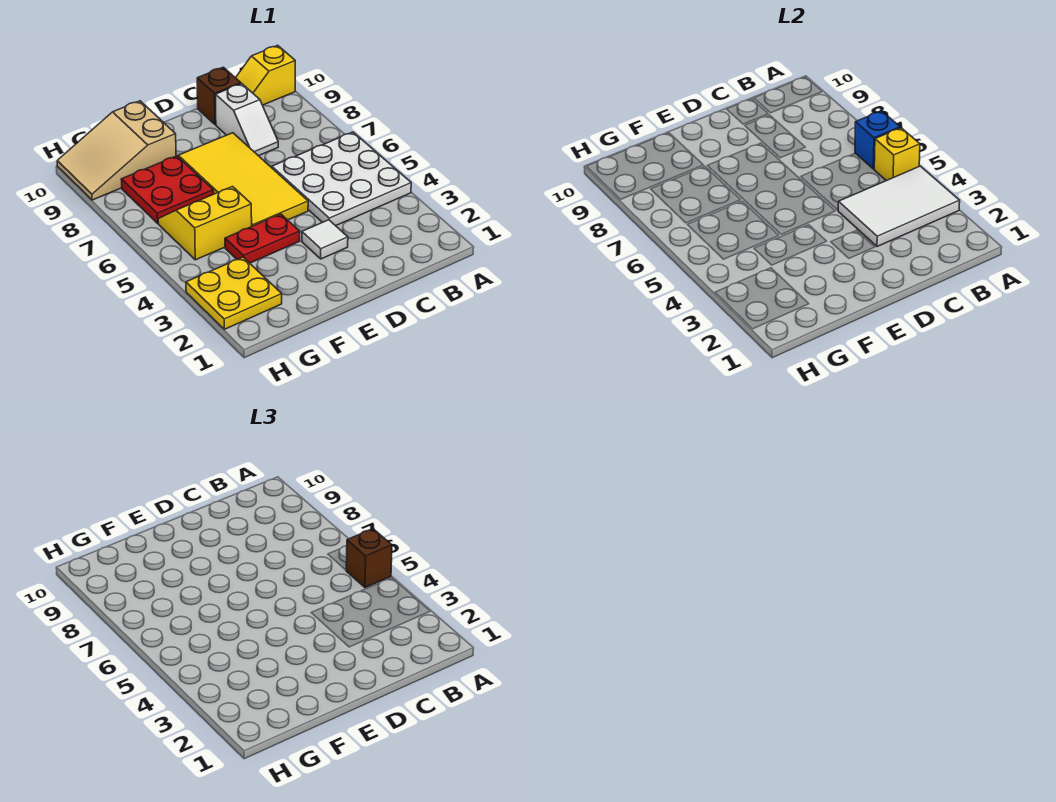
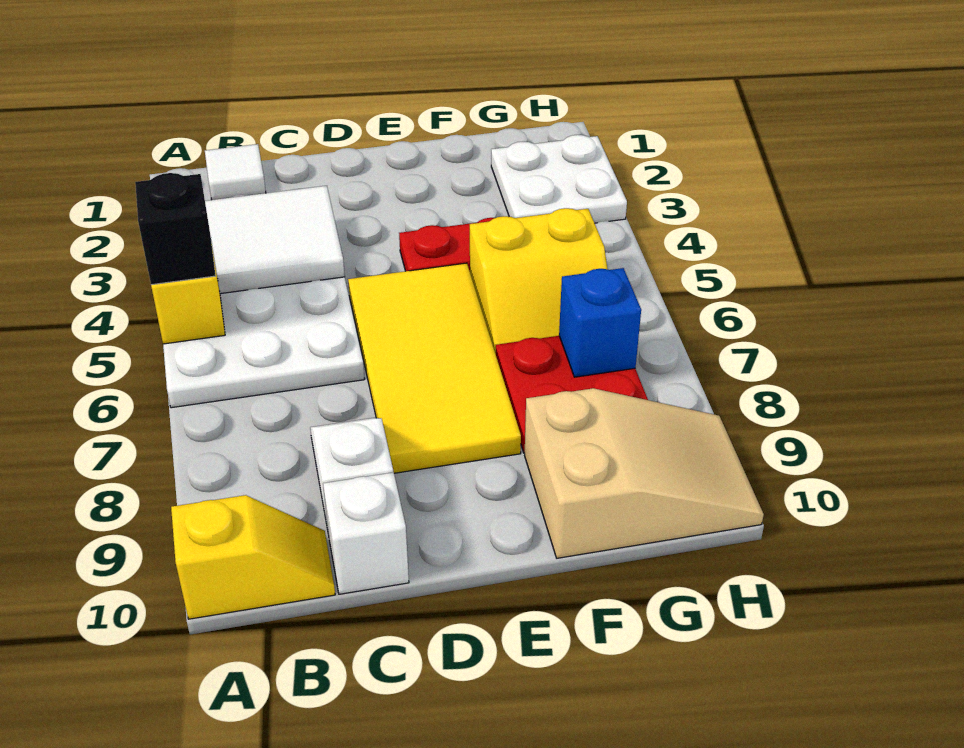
brown brick A5 level 3 -> black brick A5 level 3
blue brick A6 level 2 -> blue brick G7 level 2
brown brick C10 level 1 -> white brick C10 level 1
white tile D3 level 1 -> white tile B1 level 1
yellow plate G2:H3 level 1 -> white plate G2:H3 level 1

